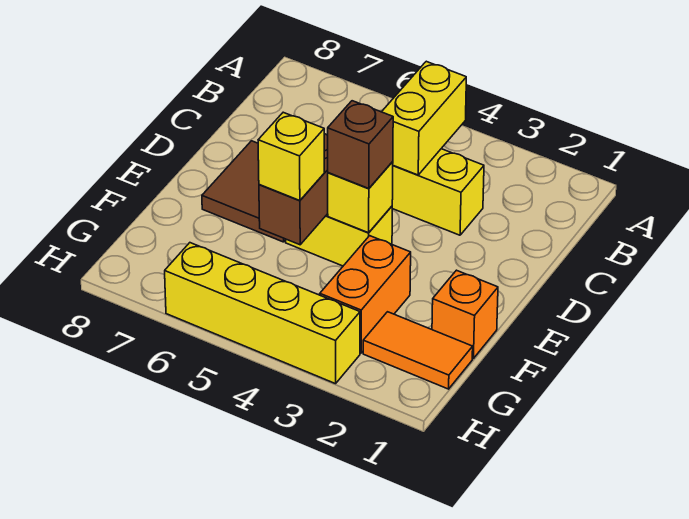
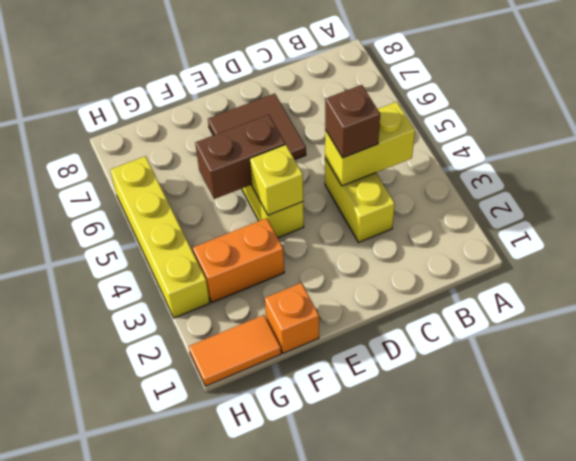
brown brick E4 level 3 -> brown brick C4 level 3
yellow brick F5 level 3 -> none
orange tile G1:G2 level 1 -> orange tile G1:H1 level 1

